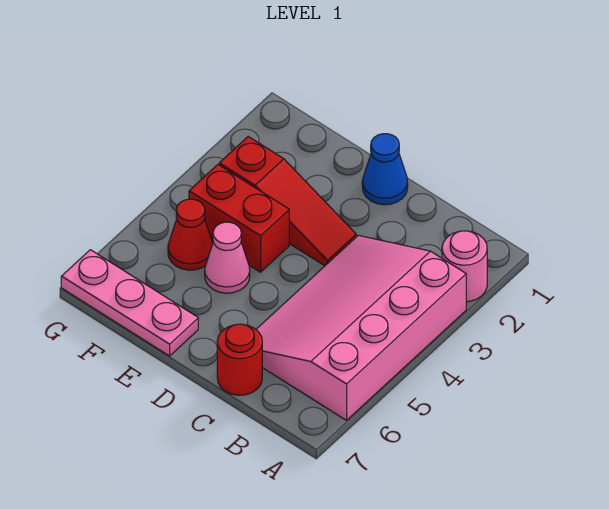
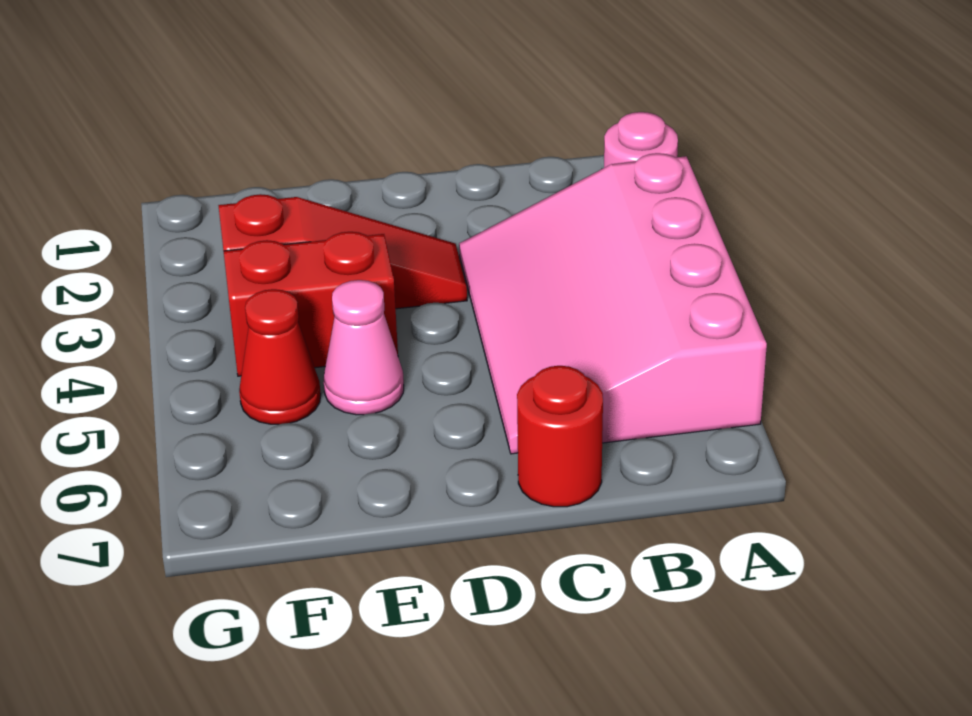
blue cone D1 level 1 -> none
pink plate E7:G7 level 1 -> none

